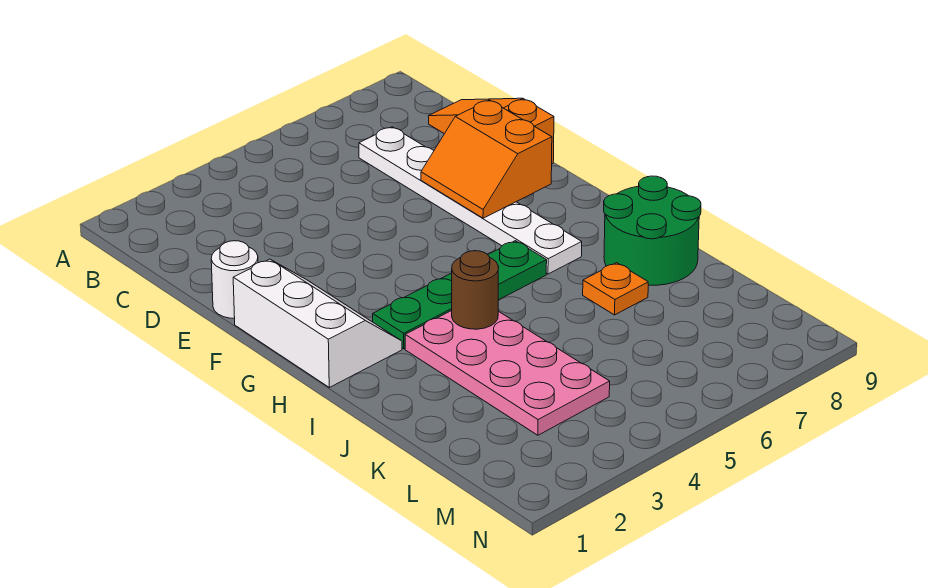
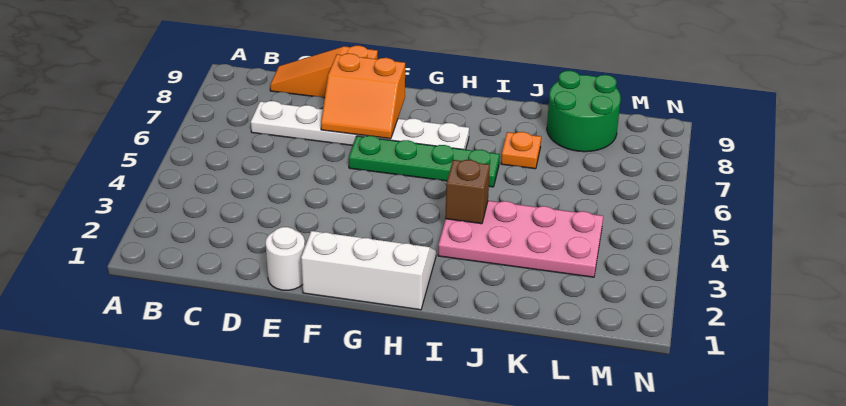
green plate H3:H6 level 1 -> green plate F6:I6 level 1
brown round brick I4 level 2 -> brown brick I4 level 2
green round brick I8:J9 level 1 -> green round brick K8:L9 level 1

